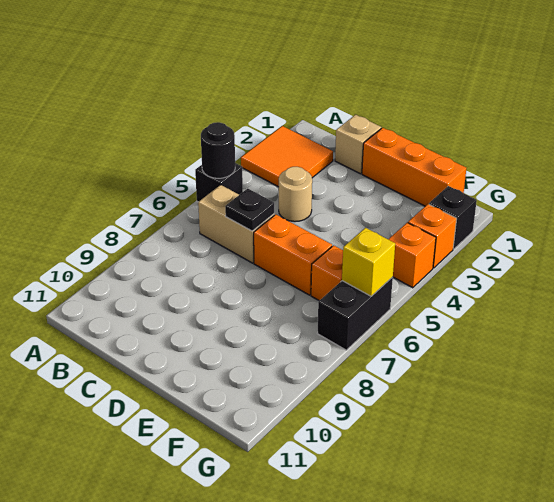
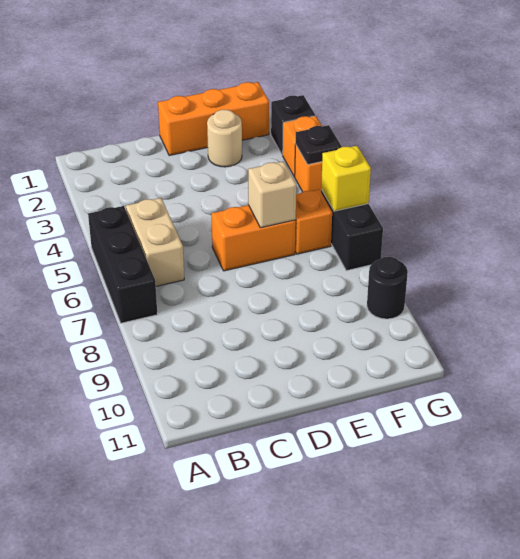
orange tile A2:B3 level 1 -> none
black brick A5 level 1 -> black brick A5:A7 level 1
black round brick A5 level 2 -> black round brick G9 level 1
tan brick B6:C6 level 1 -> tan brick B5:B6 level 1
tan brick C1 level 1 -> tan brick E6 level 2
tan round brick C4 level 1 -> tan round brick E2 level 1
black plate C6 level 2 -> black plate G4 level 2

